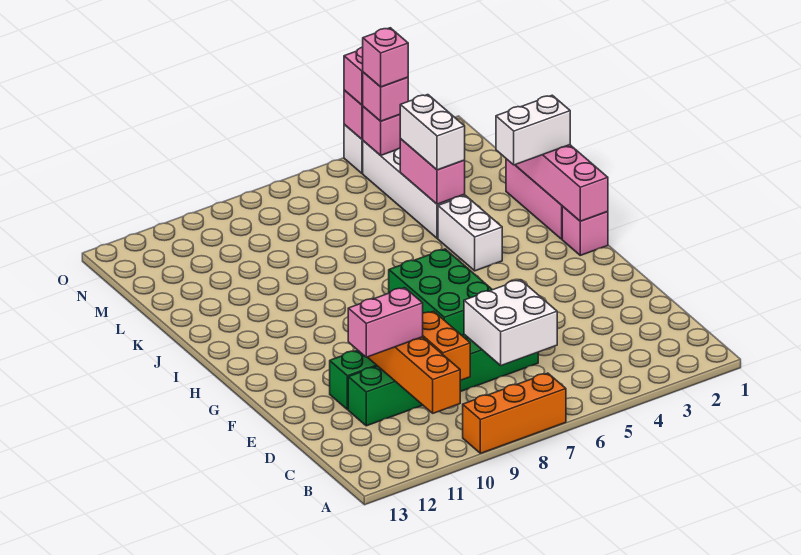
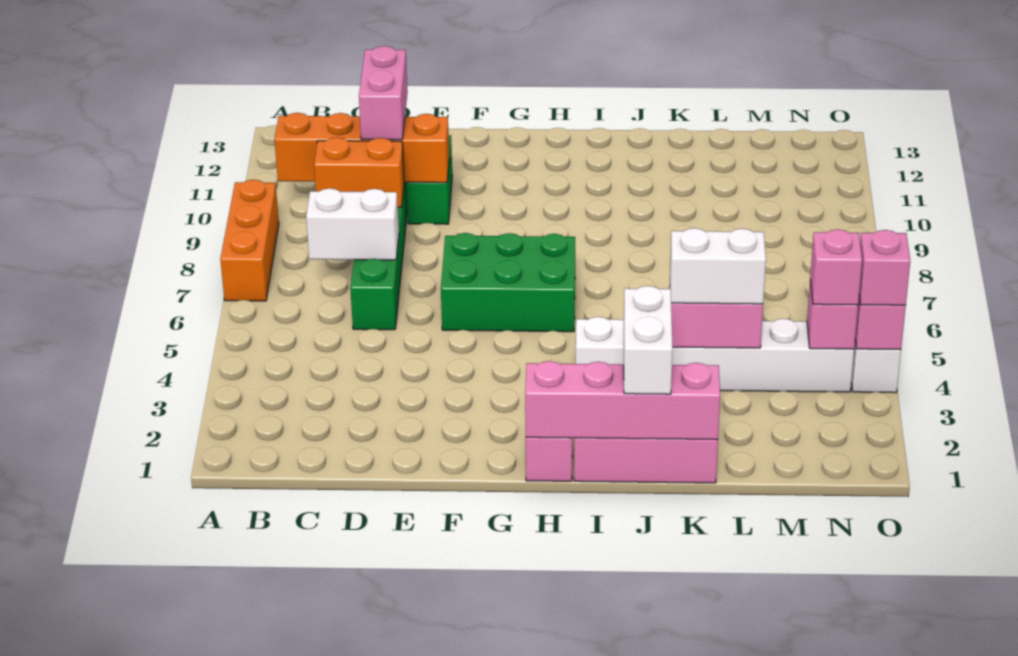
white brick C6:D7 level 2 -> white brick C7:D7 level 2
pink brick N4 level 4 -> none

